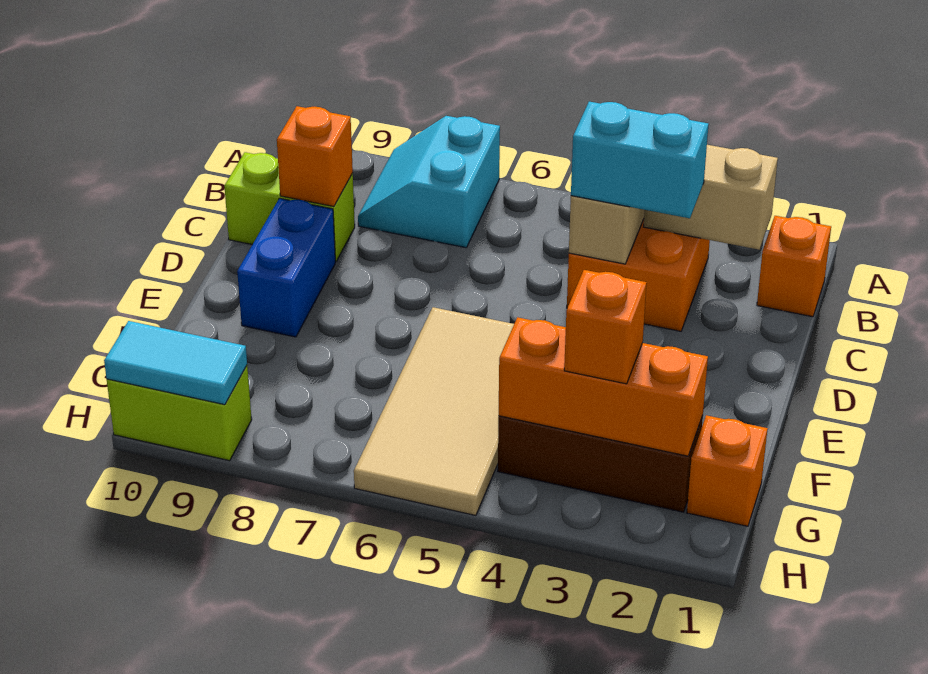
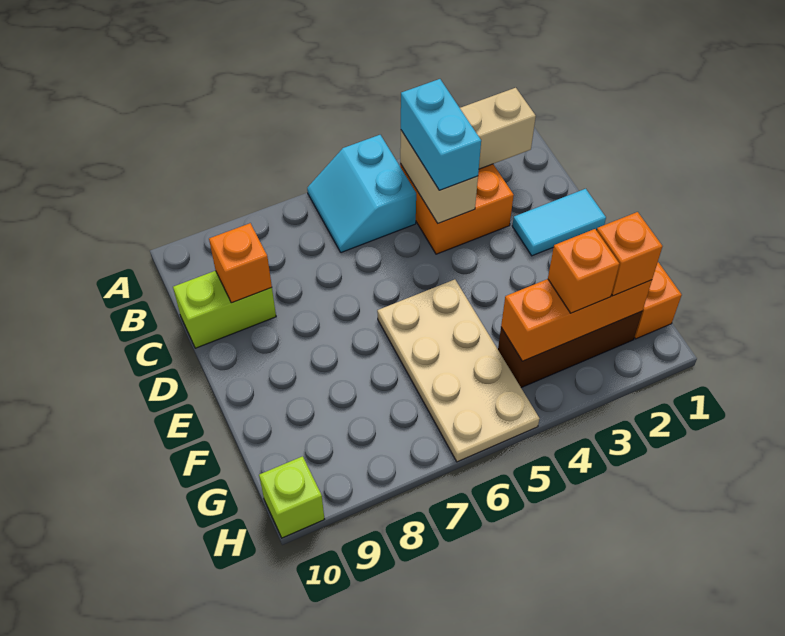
cyan slope A7:B8 level 1 top 7 -> cyan slope A5:B6 level 1 top 5
orange brick B1 level 1 -> orange brick G2 level 3
cyan brick C3:C4 level 3 -> cyan brick B4:C4 level 3
blue brick D9:E9 level 1 -> none
tan tile E5:H6 level 1 -> tan plate E5:H6 level 1
lime brick H9:H10 level 1 -> lime brick H10 level 1
cyan tile H9:H10 level 2 -> cyan tile D1:D2 level 1

